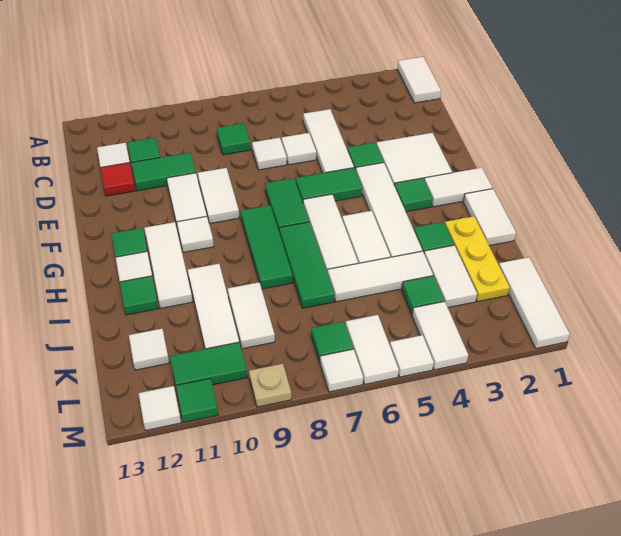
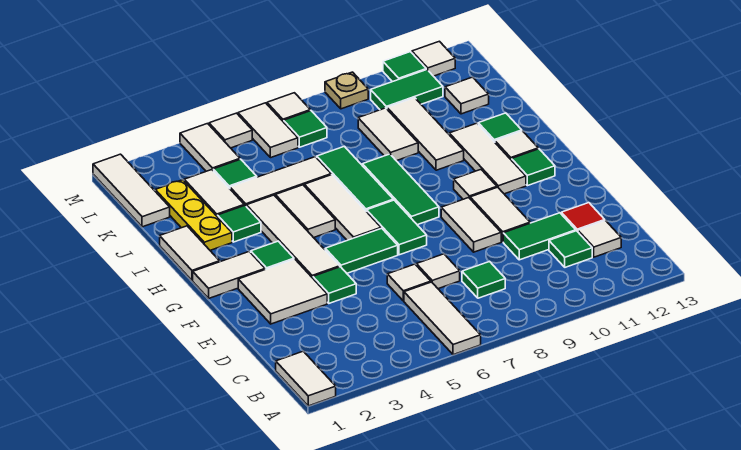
white tile C5:E5 level 1 -> white tile A6:C6 level 1

